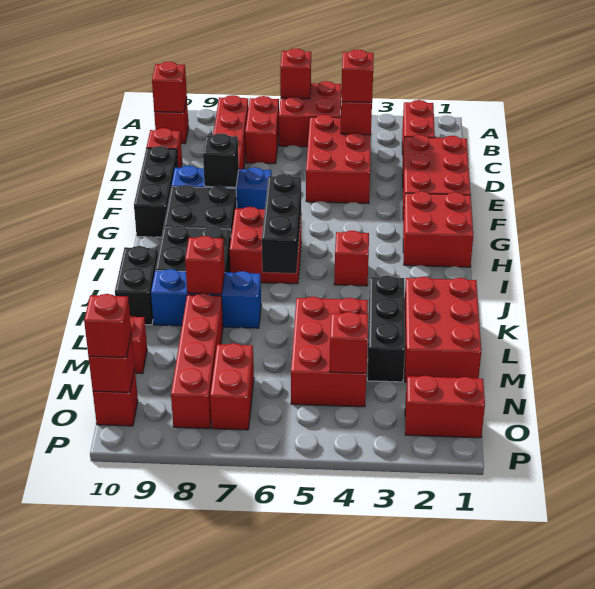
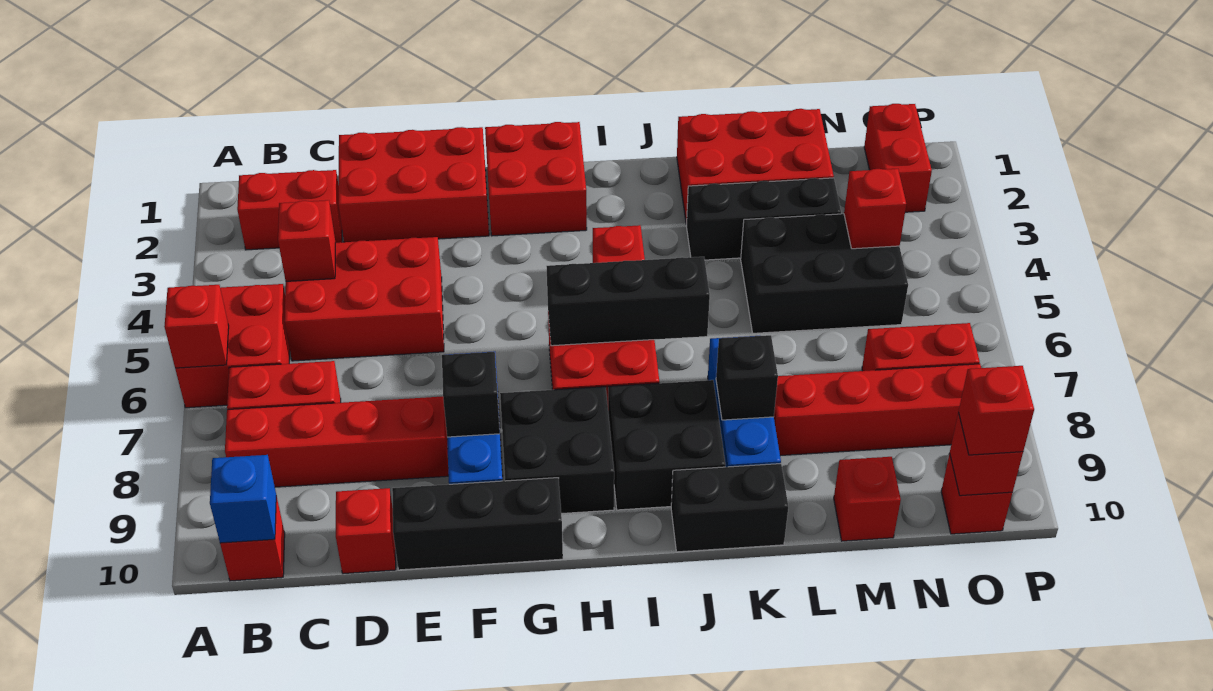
red brick B10 level 2 -> blue brick B10 level 2
red brick C4 level 3 -> none
red brick K8 level 2 -> black brick K8 level 2
red brick L4:N5 level 1 -> black brick L4:N5 level 1

